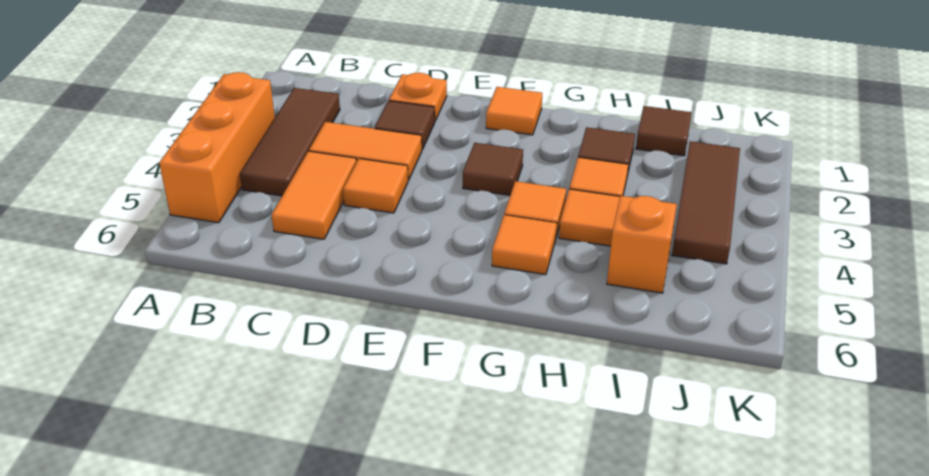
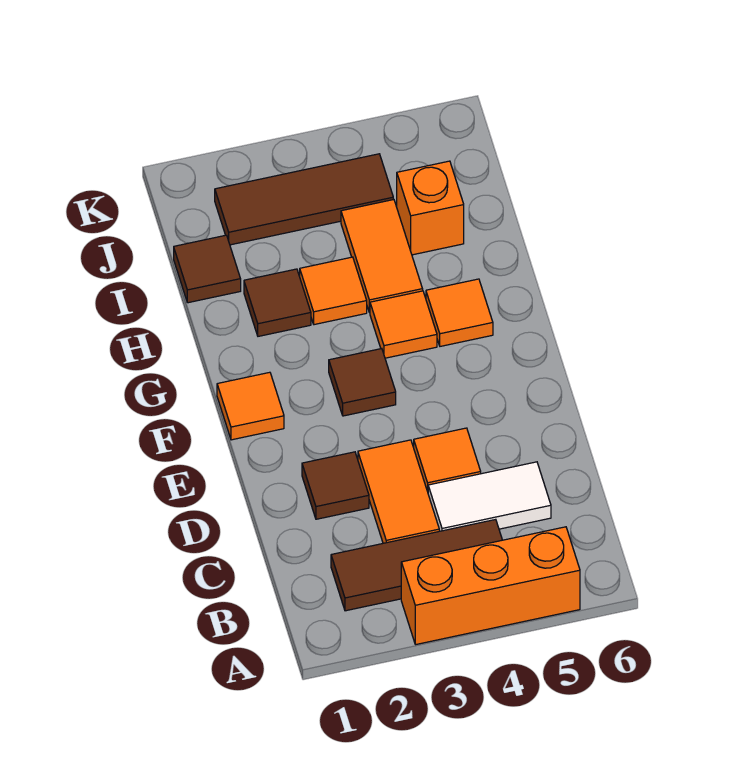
orange tile C4:C5 level 1 -> white tile C4:C5 level 1
orange plate D1 level 1 -> none

